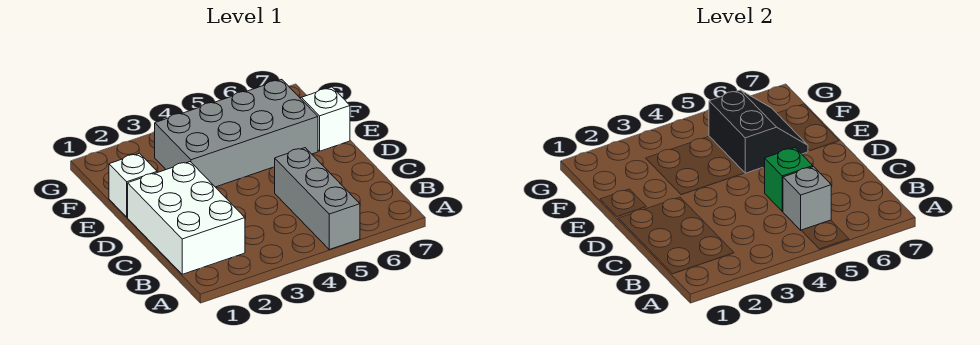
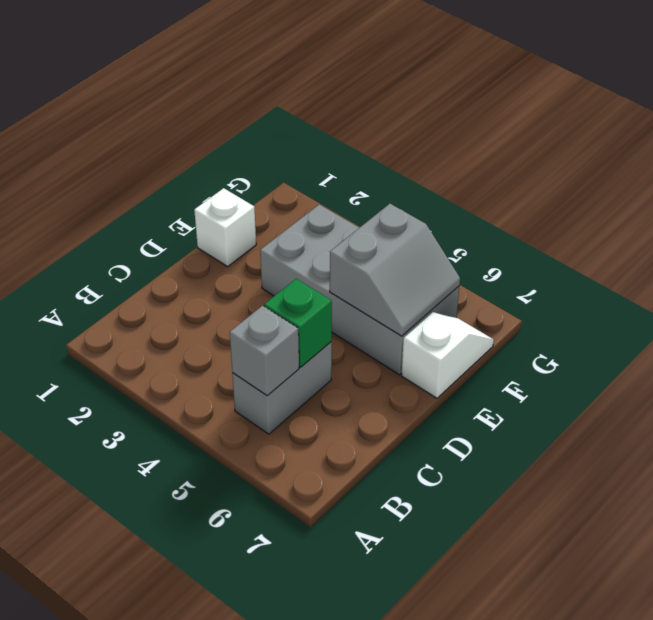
grey brick A5:C5 level 1 -> grey brick B5:C5 level 1
white brick B1:D2 level 1 -> none
black slope E5:F6 level 2 top 5 -> grey slope E5:F6 level 2 top 5

